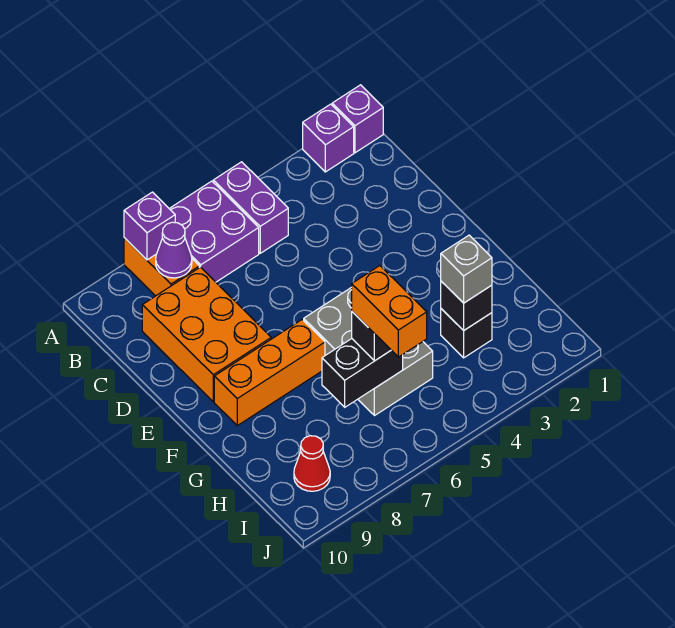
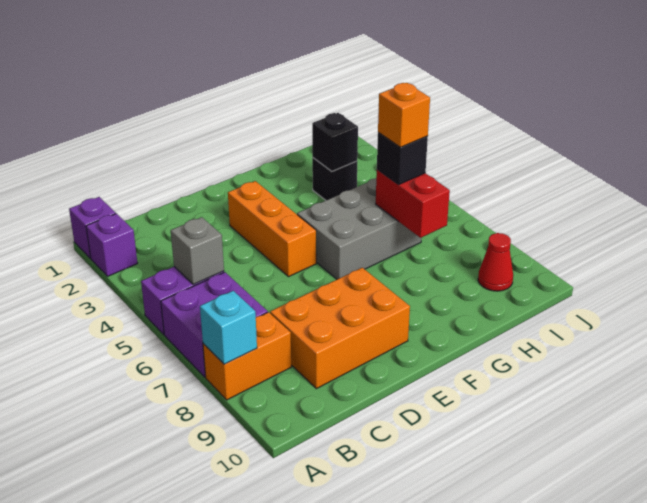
purple brick A8 level 2 -> cyan brick A8 level 2
purple cone B8 level 2 -> none
orange brick F7:F9 level 1 -> orange brick E3:E5 level 1
grey brick H3 level 3 -> grey brick B5 level 2
black brick H6:H7 level 2 -> red brick H6:H7 level 2
orange brick H6:I6 level 4 -> orange brick H6 level 4

